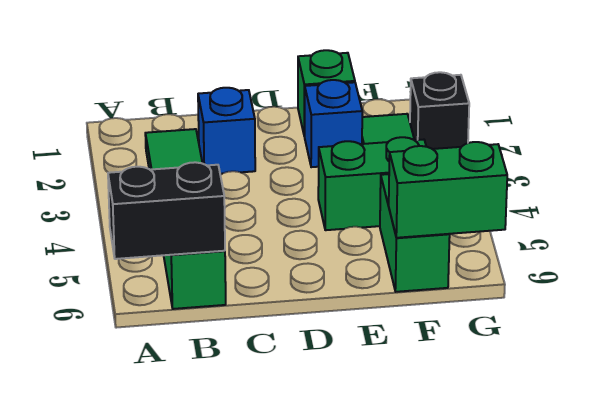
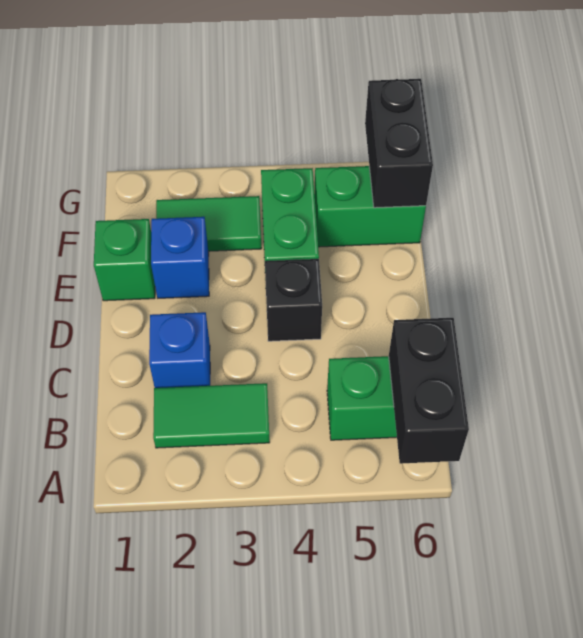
green brick F6:G6 level 2 -> black brick F6:G6 level 2
black brick G2 level 1 -> black brick D4 level 1

